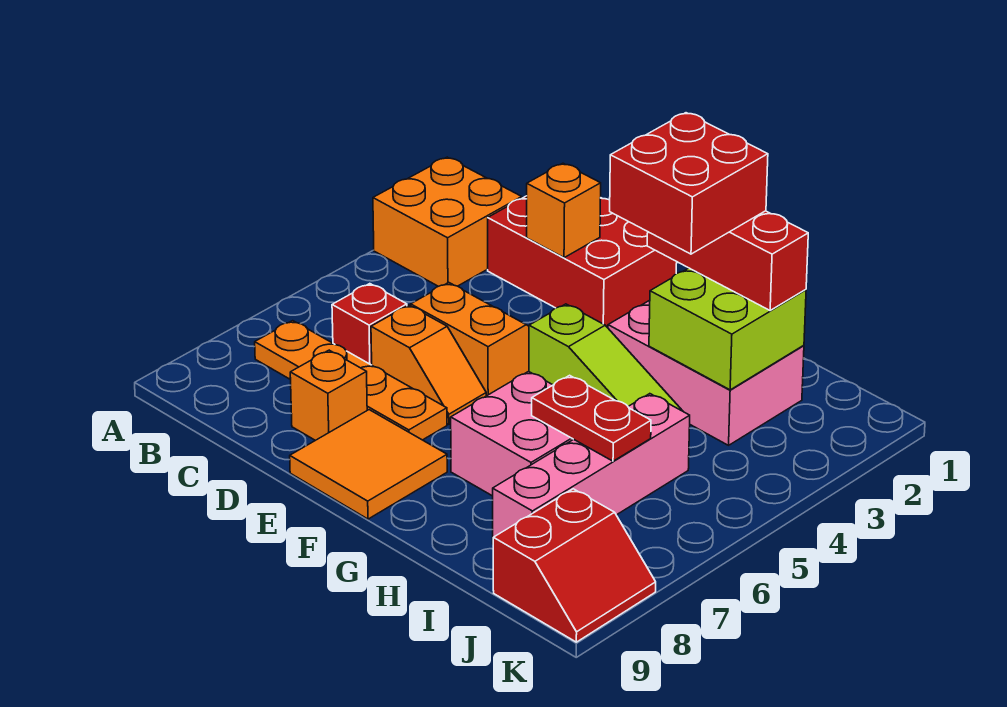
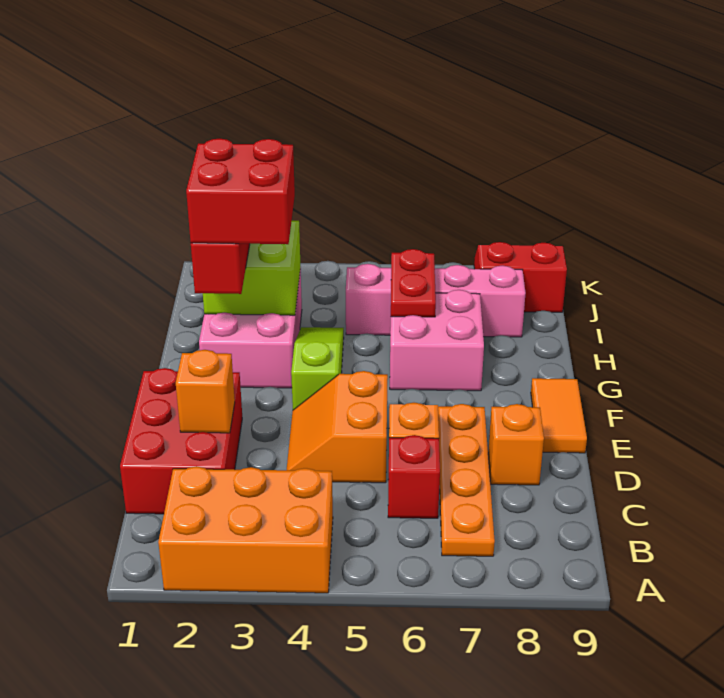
orange brick A2:B3 level 1 -> orange brick A2:B4 level 1
orange tile E8:F9 level 1 -> orange tile E9:F9 level 1

